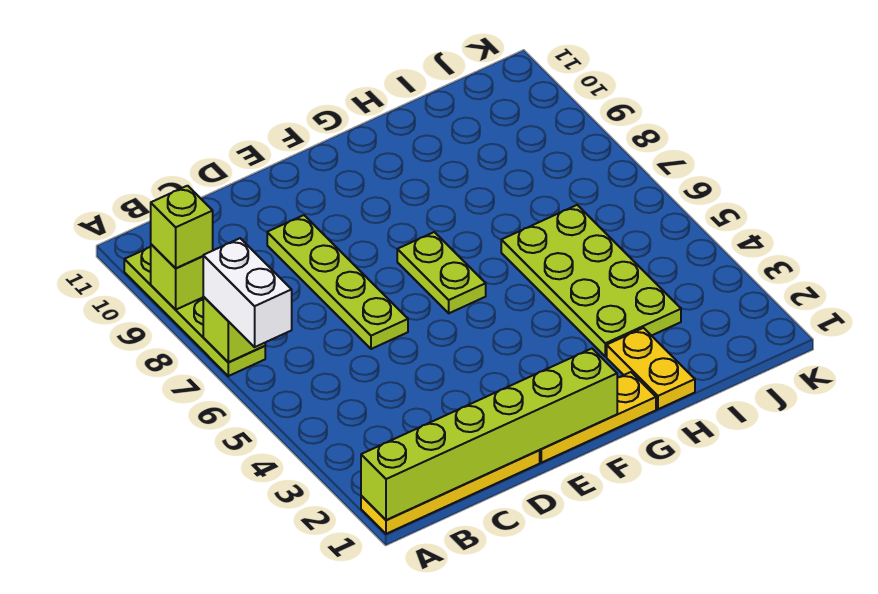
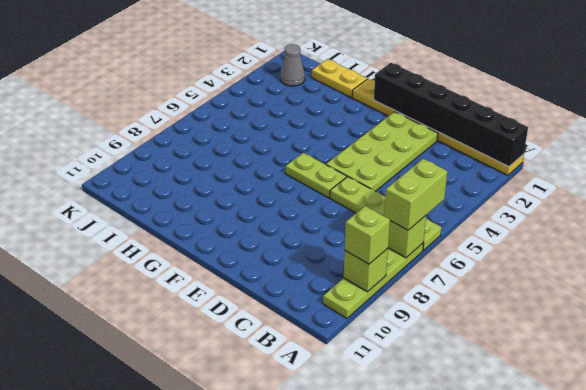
lime brick A1:F1 level 2 -> black brick A1:F1 level 2
white brick A6:A7 level 3 -> lime brick A6:A7 level 3
lime plate D6:D9 level 1 -> lime plate A6:D6 level 1
lime plate F6:F7 level 1 -> lime plate E6:F6 level 1
yellow plate H1:H2 level 1 -> yellow plate H1:I1 level 1
lime plate H3:I6 level 1 -> lime plate D2:E5 level 1
none -> grey cone J2 level 1

